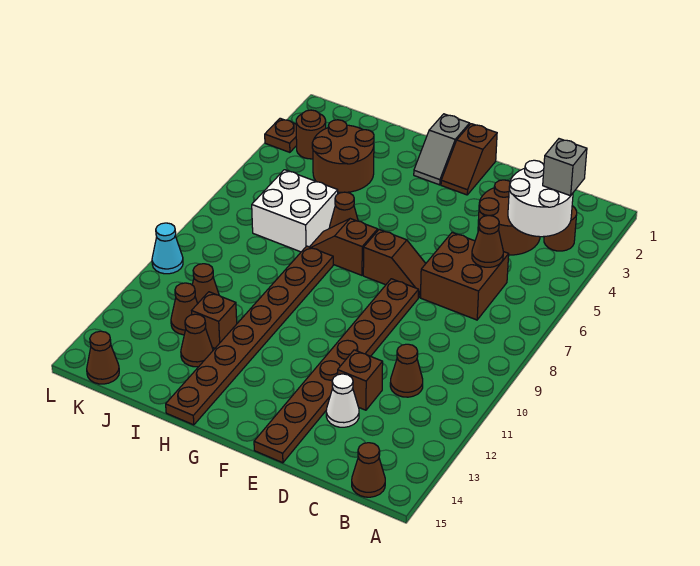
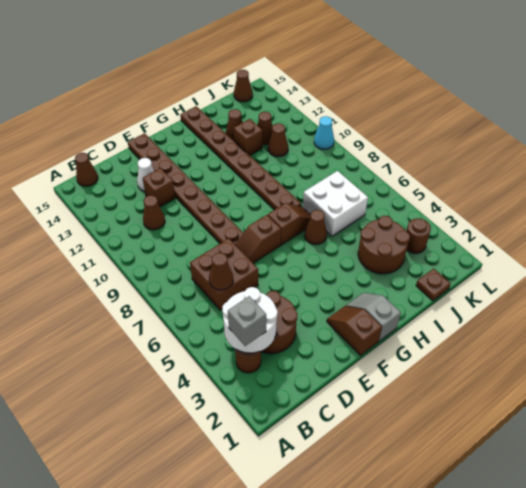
brown plate L3 level 1 -> brown plate J1 level 1

